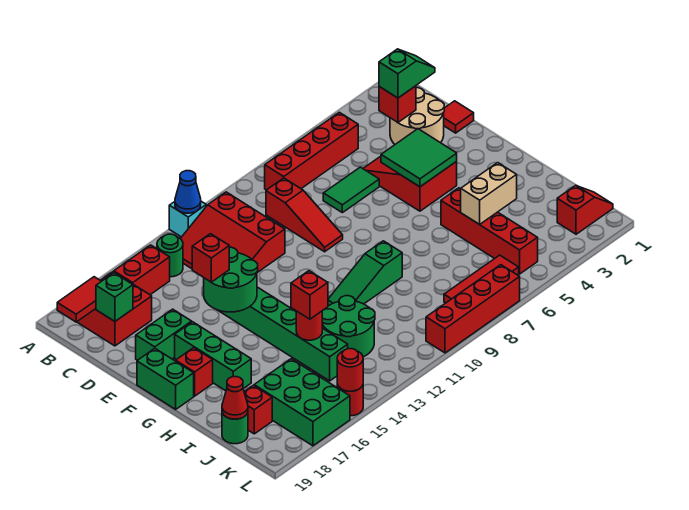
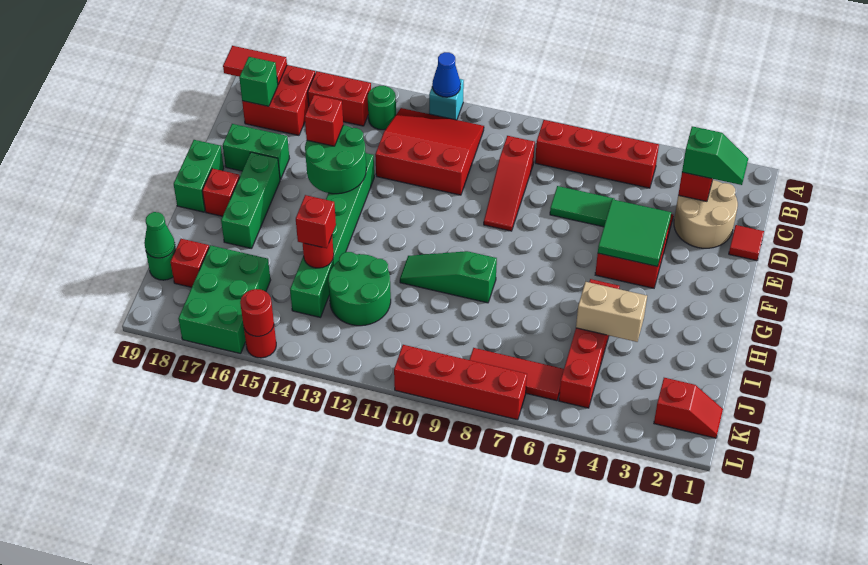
red slope B11:D13 level 1 top 11 -> red slope B11:D13 level 1 top D
red cone J19 level 2 -> green cone J19 level 2

